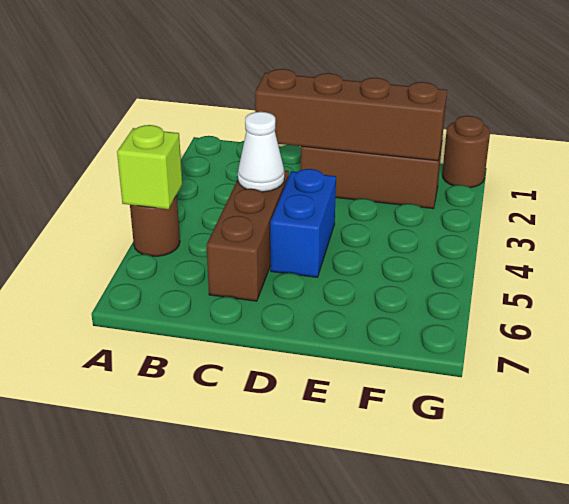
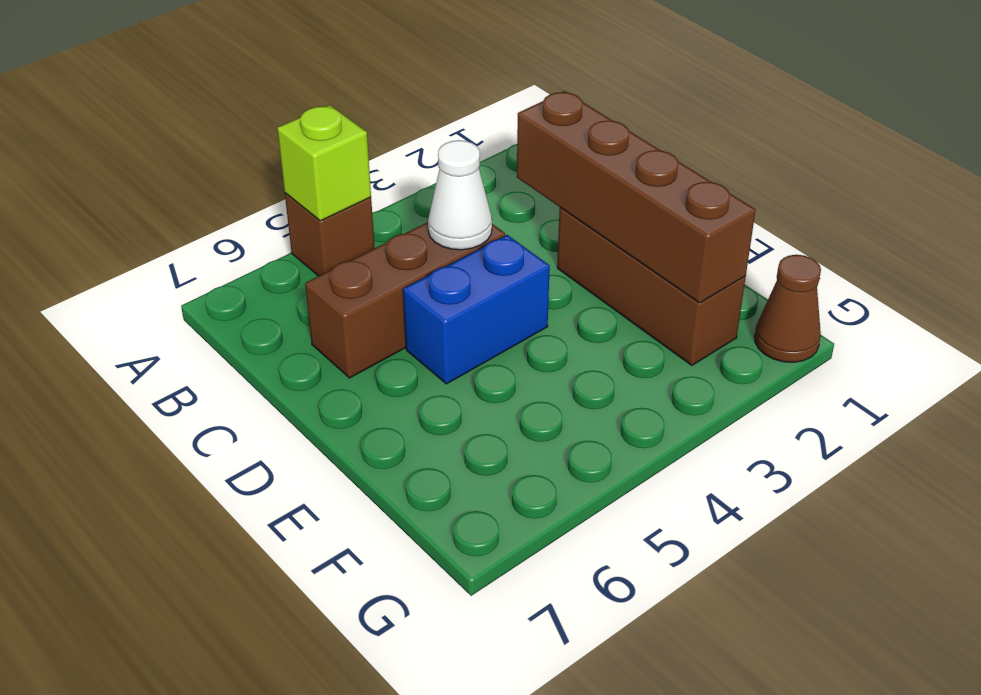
brown round brick A5 level 1 -> brown brick A5 level 1
brown round brick G1 level 1 -> brown cone G1 level 1

